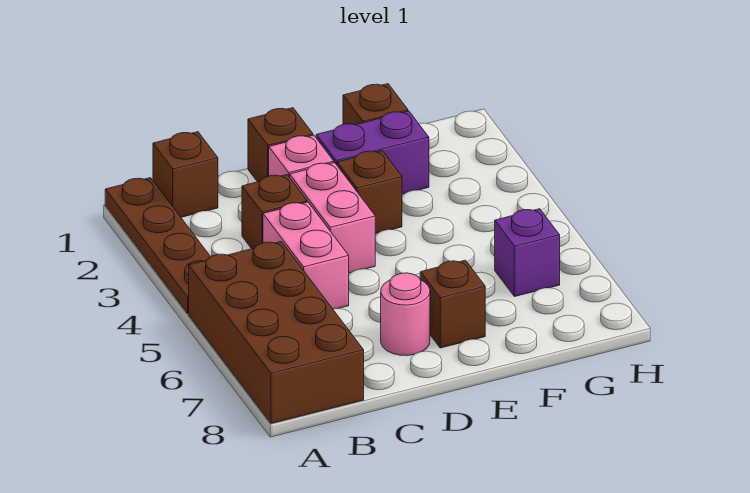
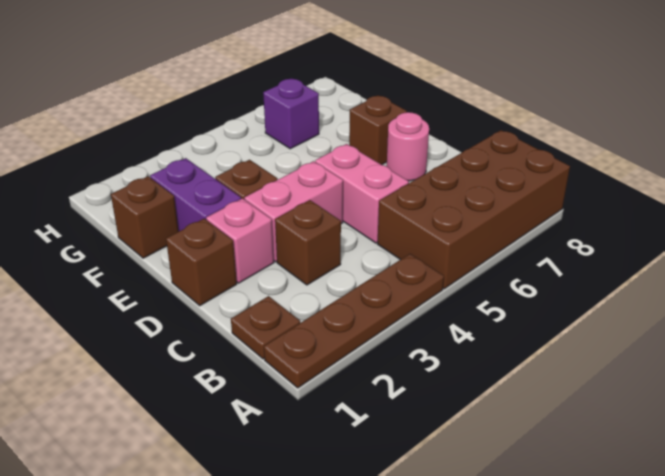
brown brick B1 level 1 -> brown plate B1 level 1
pink brick C4:C5 level 1 -> pink brick C5:D5 level 1

